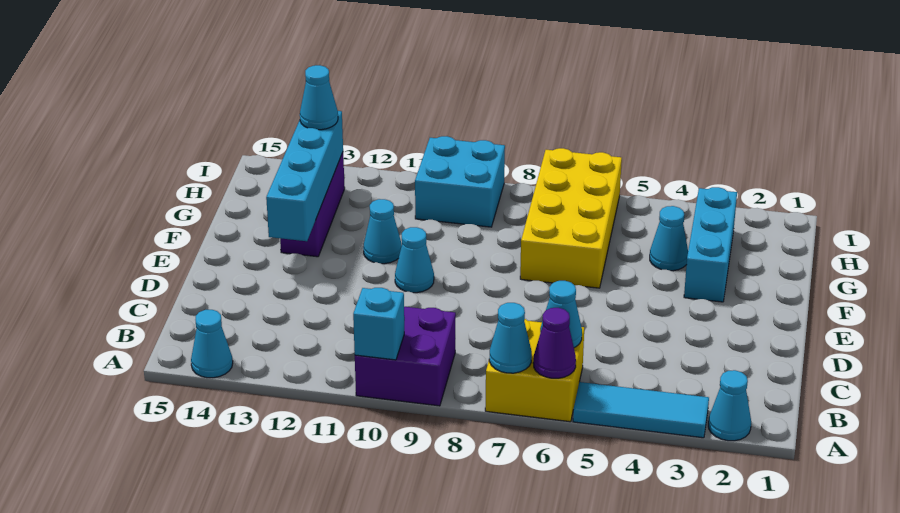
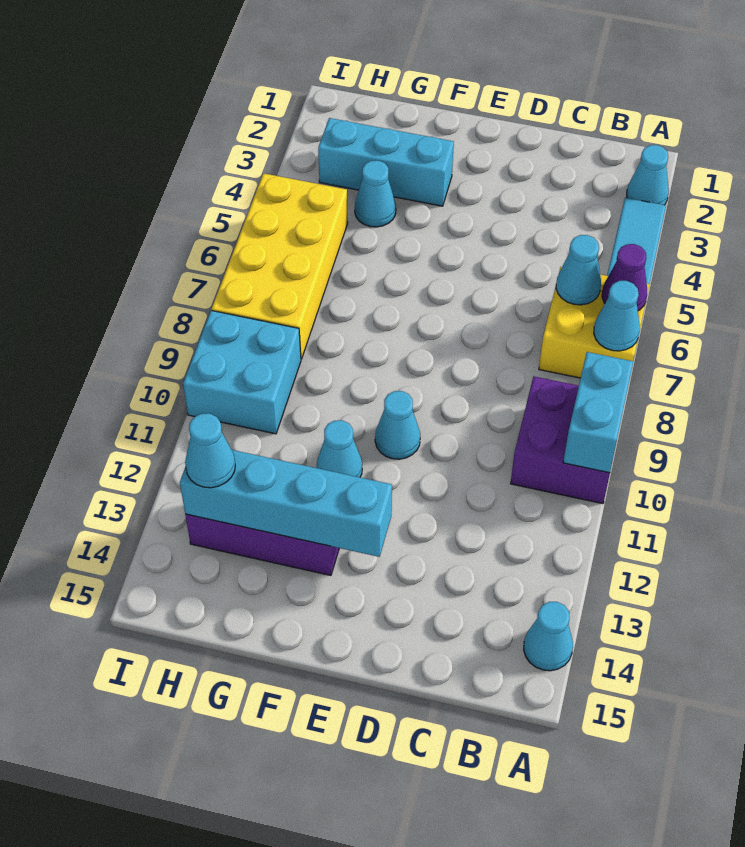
cyan brick A10 level 2 -> cyan brick A9:A10 level 2
yellow brick F6:I7 level 1 -> yellow brick H5:I8 level 1

